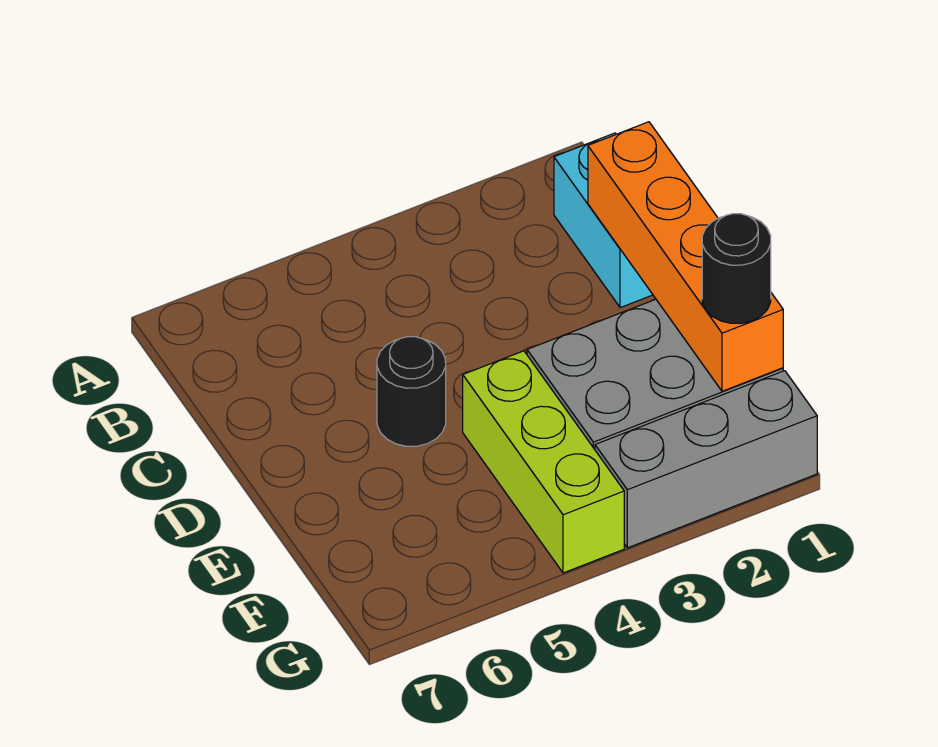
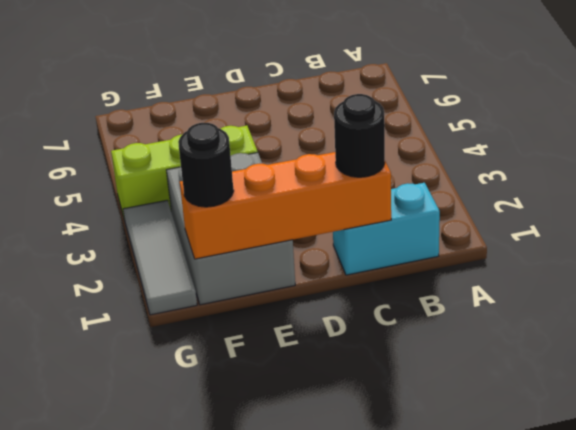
black round brick D5 level 1 -> black round brick C1 level 3
grey brick G1:G3 level 1 -> grey tile G1:G3 level 1

